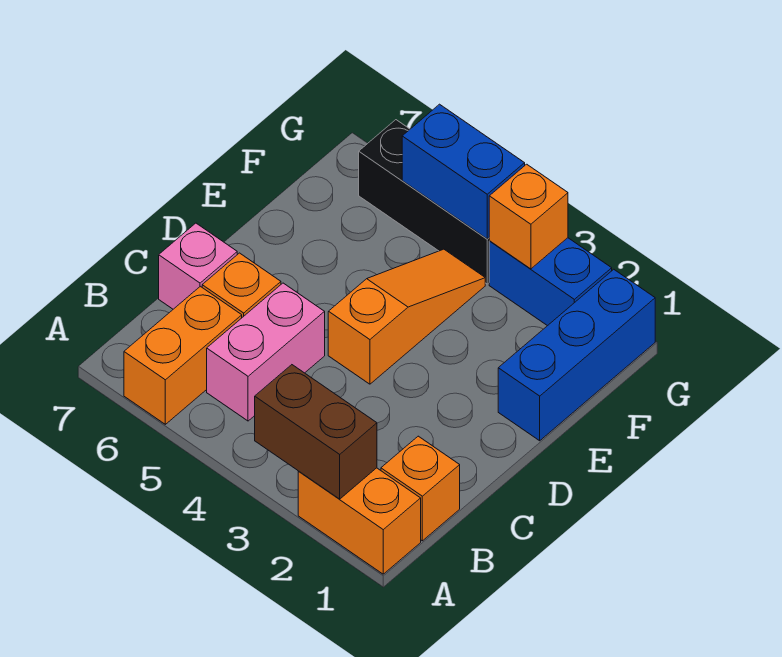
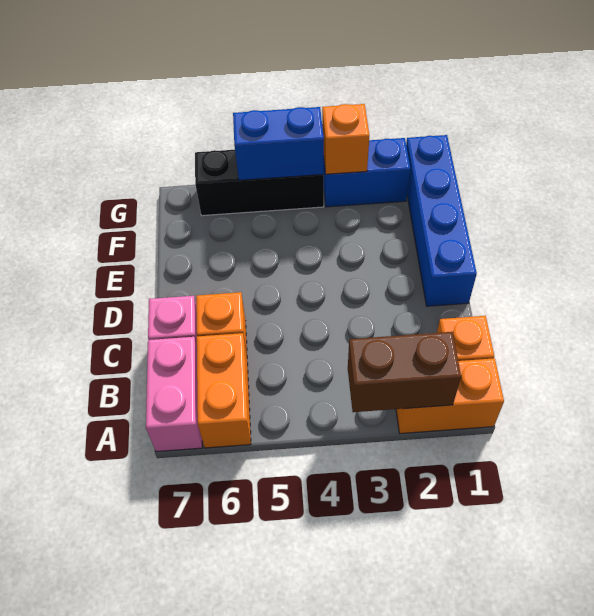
pink brick B5:C5 level 1 -> pink brick A7:B7 level 1
orange slope D4:F4 level 1 top D -> none
blue brick E1:G1 level 1 -> blue brick D1:G1 level 1

